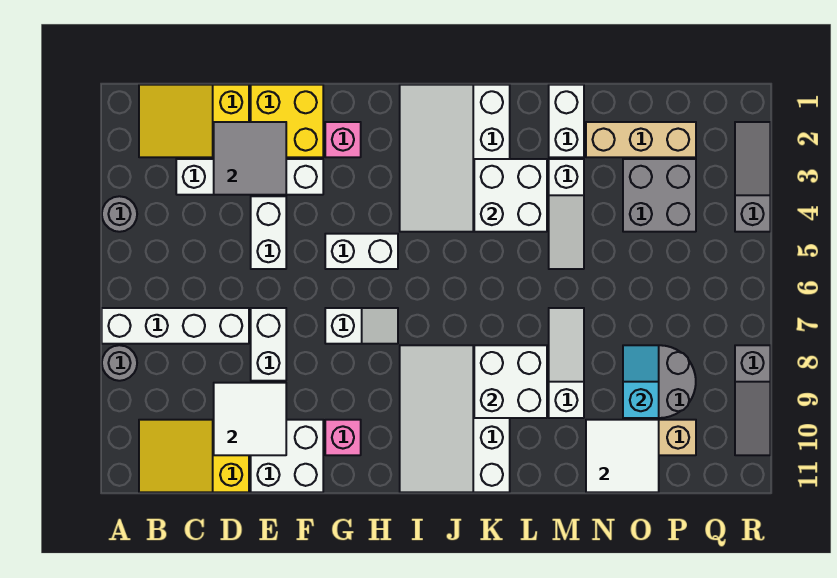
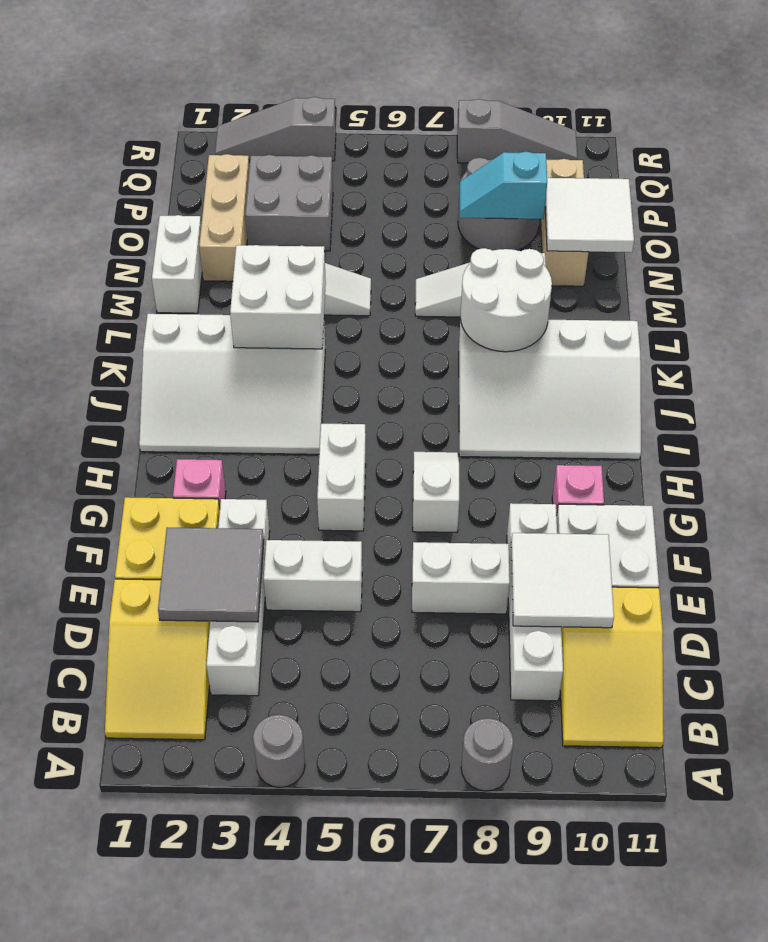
white brick A7:D7 level 1 -> white brick C9:F9 level 1
white brick K8:L9 level 2 -> white round brick K8:L9 level 2
white brick M1:M2 level 1 -> white brick M1:N1 level 1

